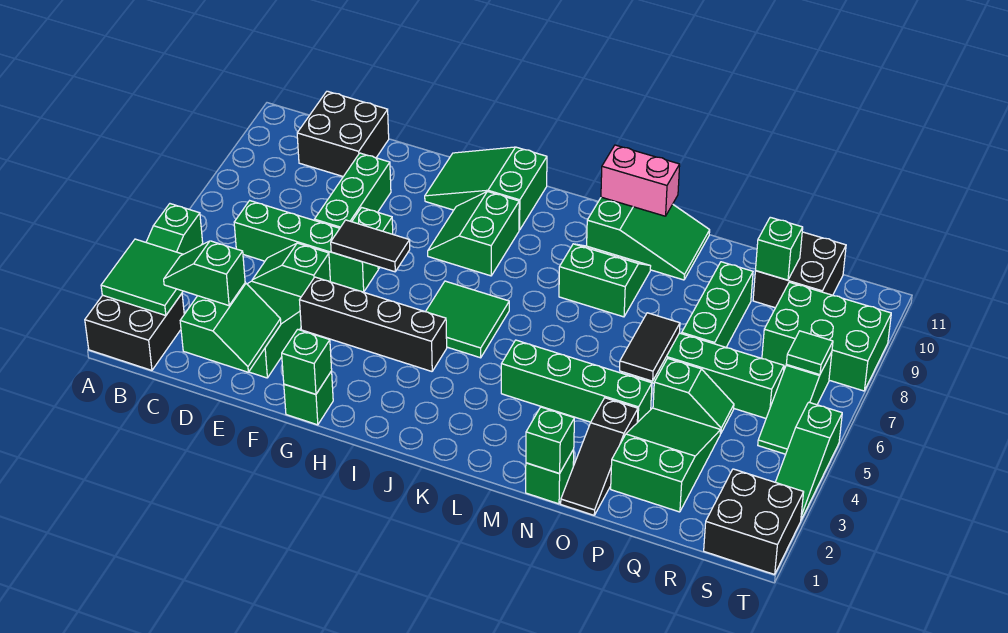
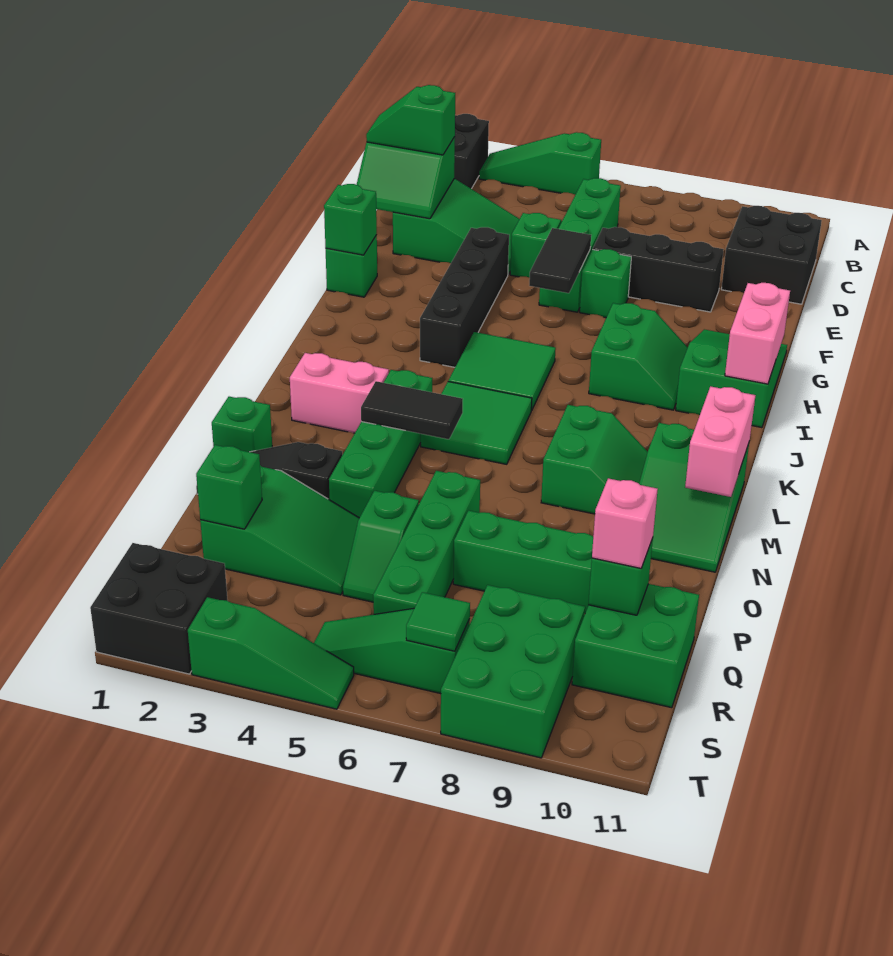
green tile A2:B3 level 2 -> green tile K5:L6 level 1
green slope C2:D2 level 3 top D -> green slope D1:D2 level 3 top 2
green brick E7:E9 level 1 -> black brick E7:E9 level 1
green slope H8:I9 level 1 top I -> green slope H8:I9 level 1 top 8
none -> pink brick H11:I11 level 2
none -> pink brick L2:L3 level 1
green brick N1 level 2 -> green brick Q2 level 2
black tile O5:O6 level 2 -> black tile M4:M5 level 2
black brick Q10:R11 level 1 -> green brick Q10:R11 level 1
none -> pink brick Q10 level 3
green slope T3:T5 level 1 top 5 -> green slope T3:T5 level 1 top 3

